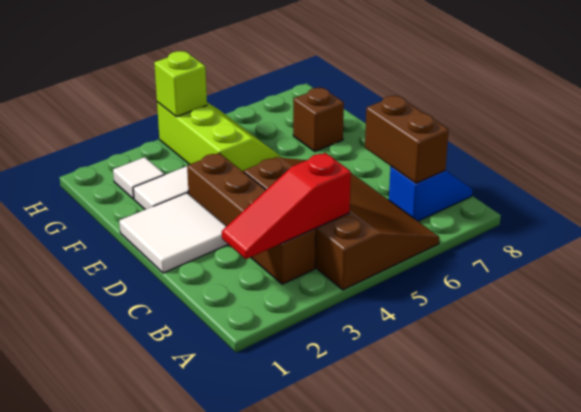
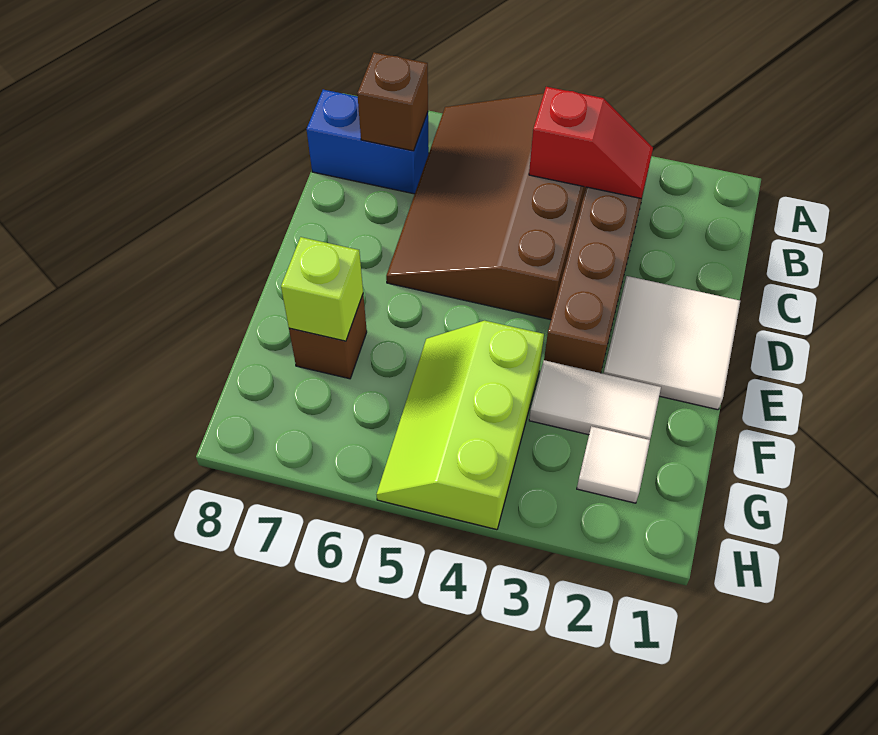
red slope B2:B4 level 2 top 4 -> red slope B3:B4 level 2 top 4
blue slope B7:B8 level 1 top 7 -> blue brick B7:B8 level 1
brown brick B7:C7 level 2 -> brown brick B7 level 2
lime brick H4 level 2 -> lime brick F7 level 2

